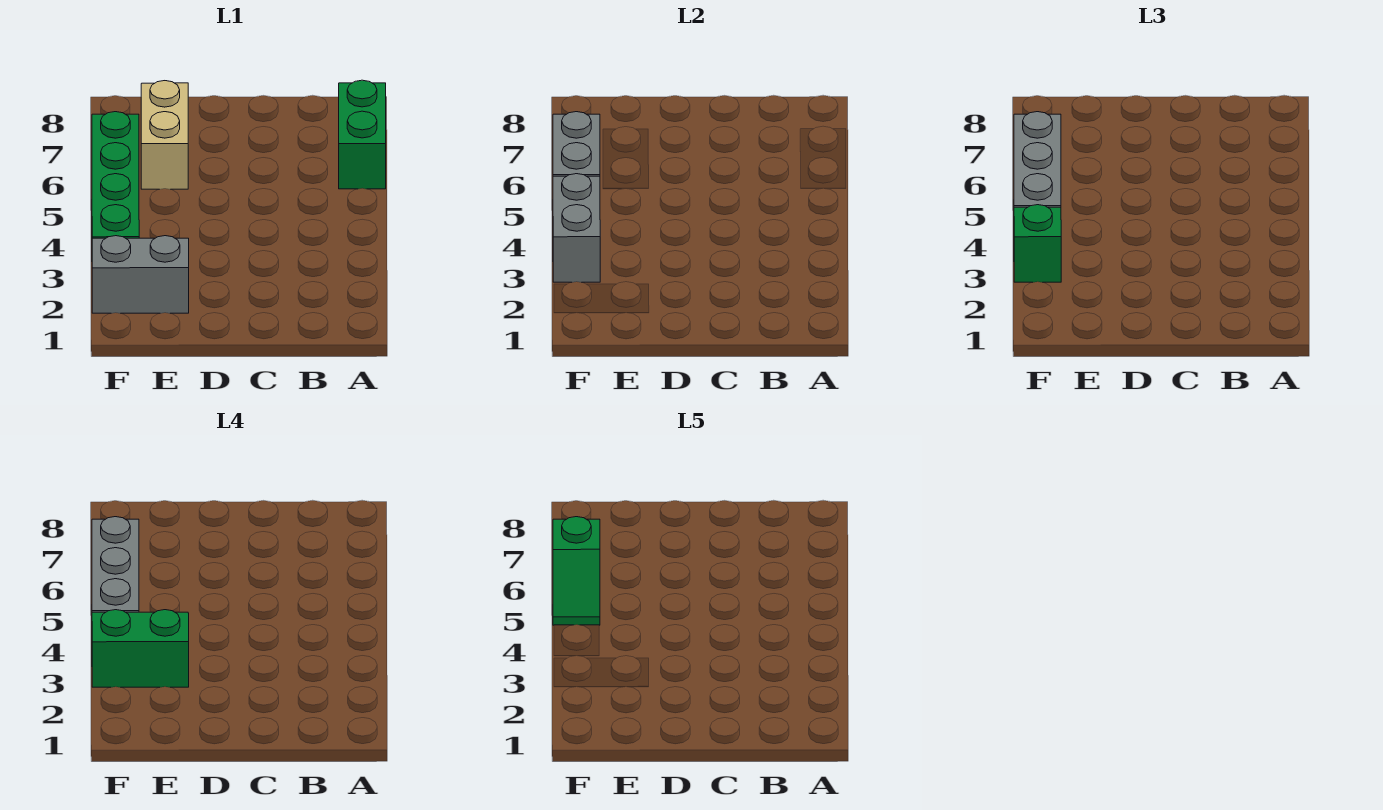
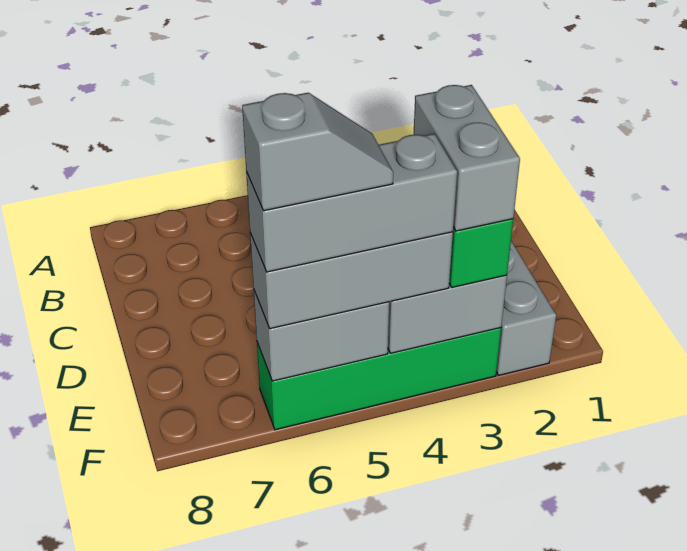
green brick A6:A7 level 1 -> none
green brick E3:F3 level 4 -> grey brick E3:F3 level 4
tan brick E6:E7 level 1 -> none
green slope F5:F6 level 5 top 6 -> grey slope F5:F6 level 5 top 6

